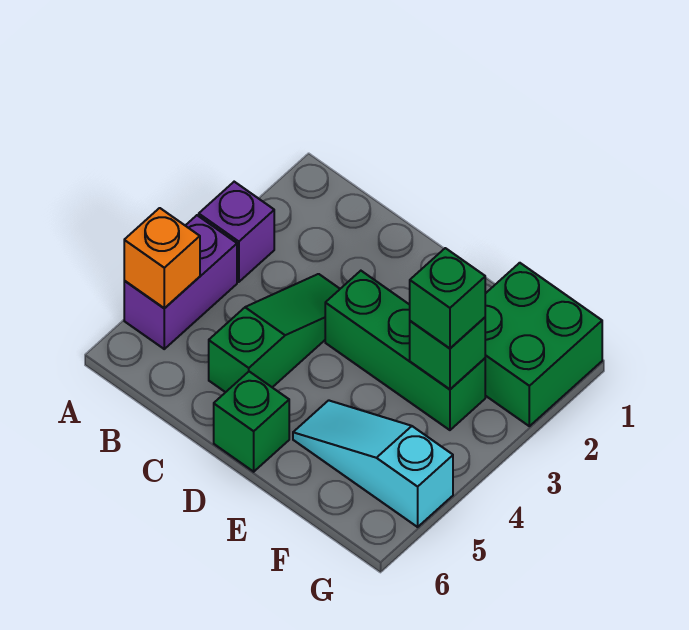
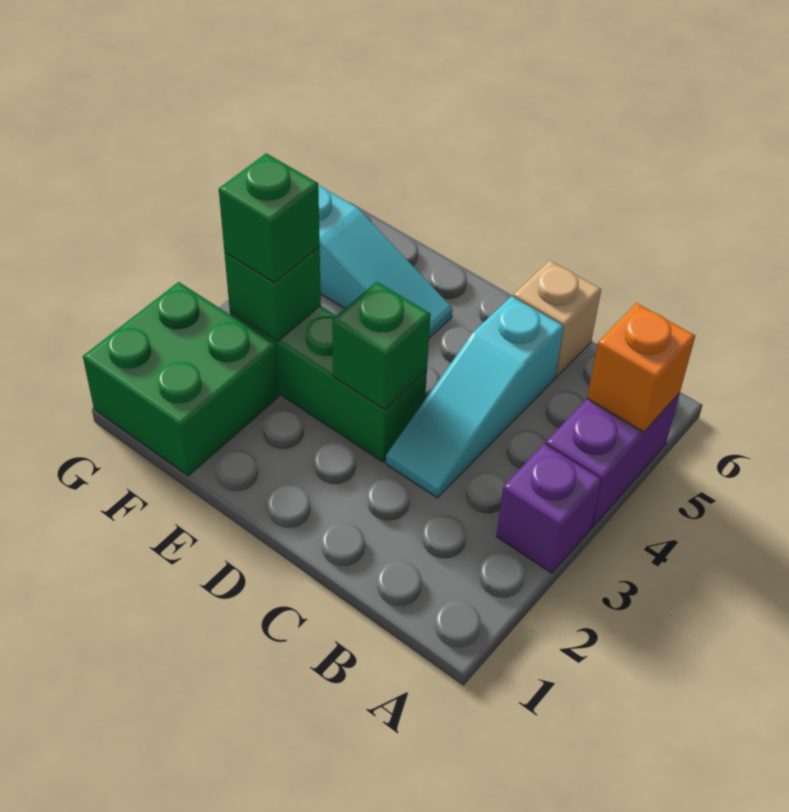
green slope C3:C5 level 1 top 5 -> cyan slope C3:C5 level 1 top 5
none -> tan brick C6 level 1
green brick D6 level 1 -> green brick D3 level 2

